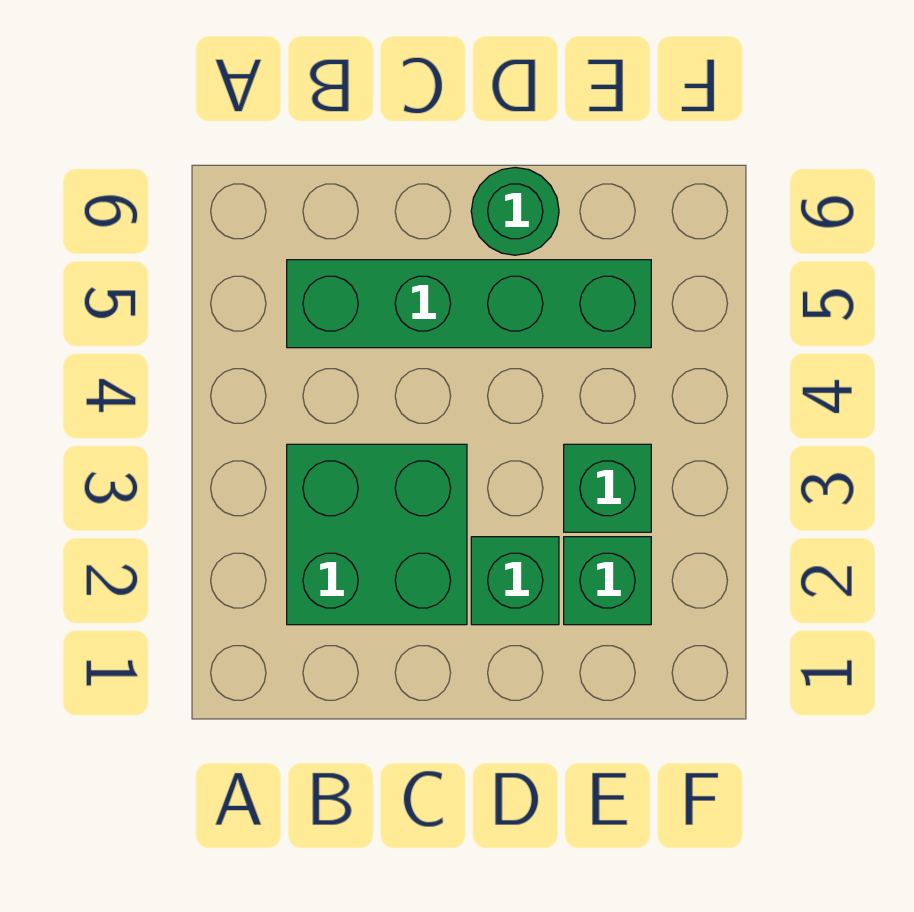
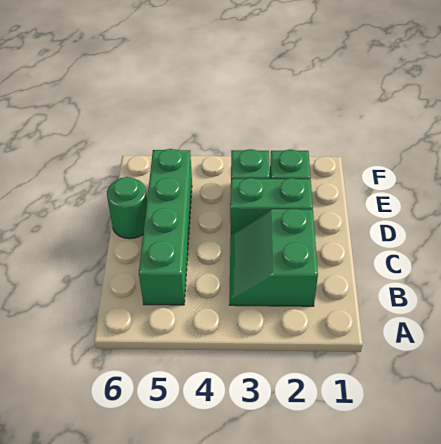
green brick B2:C3 level 1 -> green slope B2:C3 level 1 top 2
green brick D2 level 1 -> green brick D2:D3 level 1

